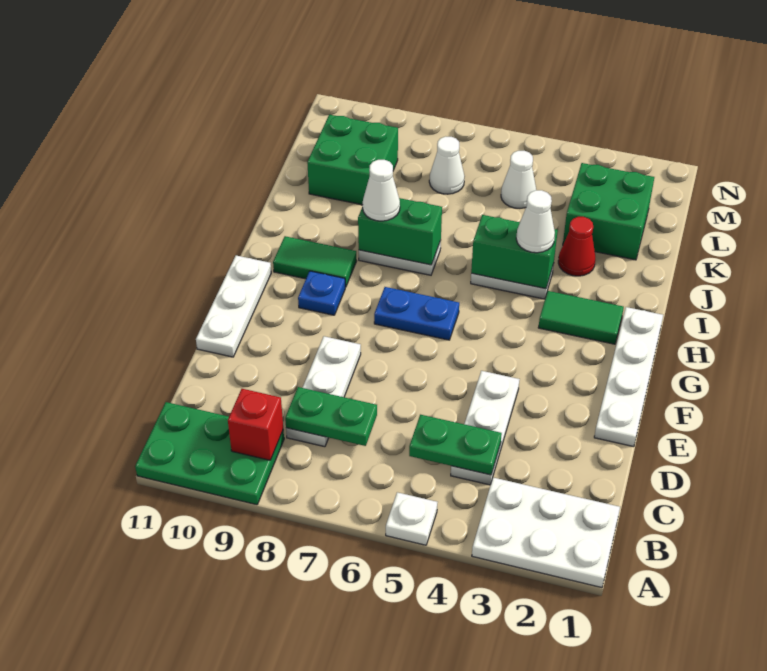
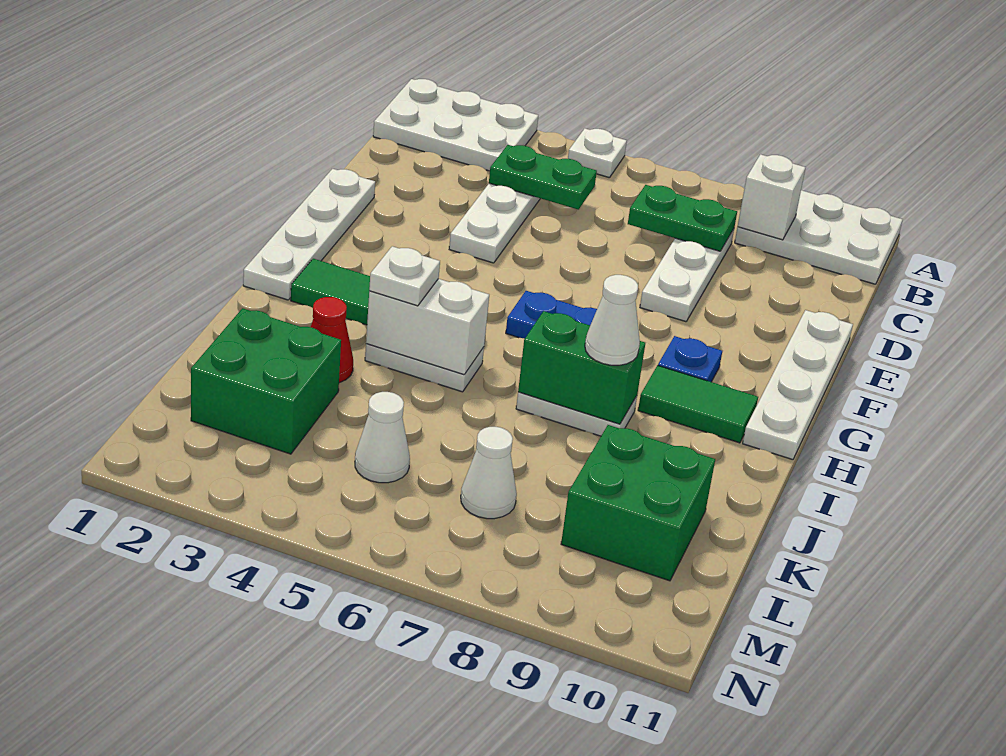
green plate A9:B11 level 1 -> white plate A9:B11 level 1
red brick B9 level 2 -> white brick B9 level 2
white plate E11:G11 level 1 -> white plate E11:H11 level 1
green brick I4:I5 level 2 -> white brick I4:I5 level 2
white cone I4 level 3 -> white plate I4 level 3

